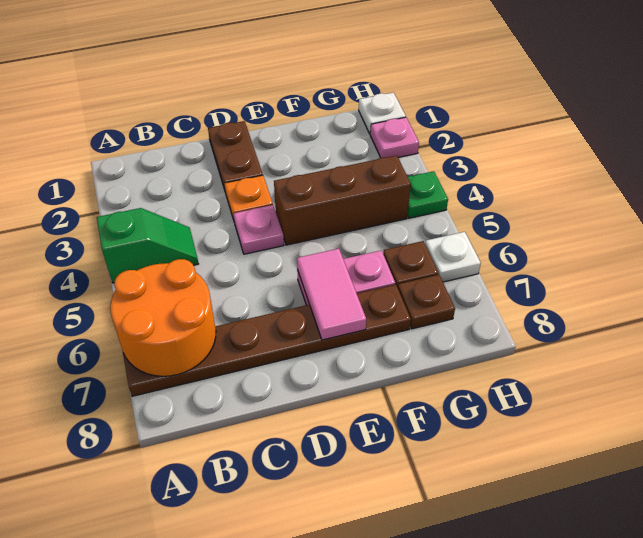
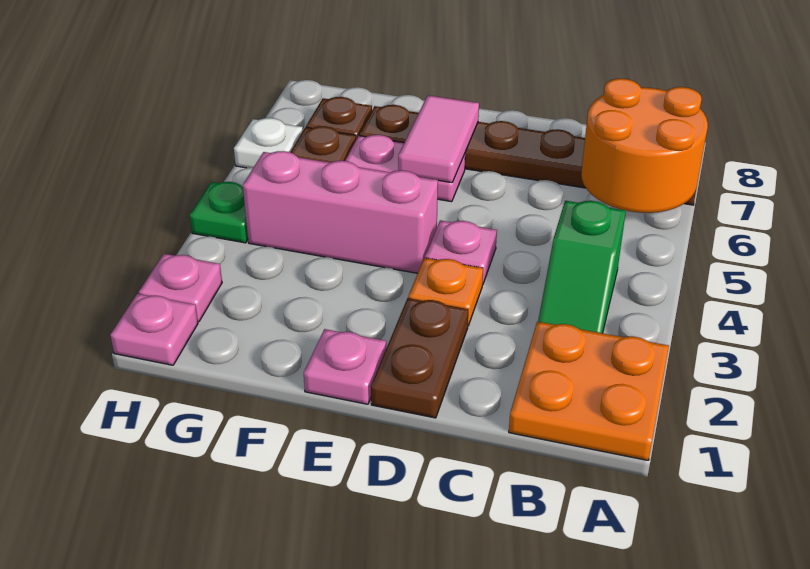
none -> orange plate A1:B2 level 1
green slope A4:B4 level 1 top A -> green slope B3:B4 level 1 top 4
none -> pink plate E1 level 1
brown brick E4:G4 level 1 -> pink brick E4:G4 level 1
white plate H1 level 1 -> pink plate H1 level 1

